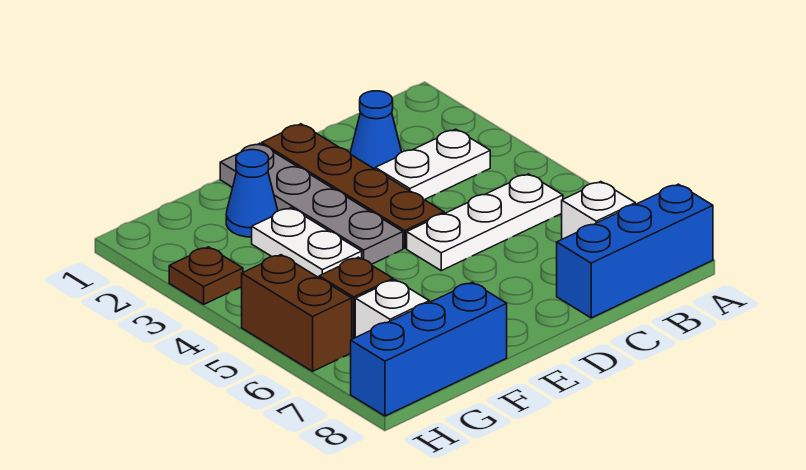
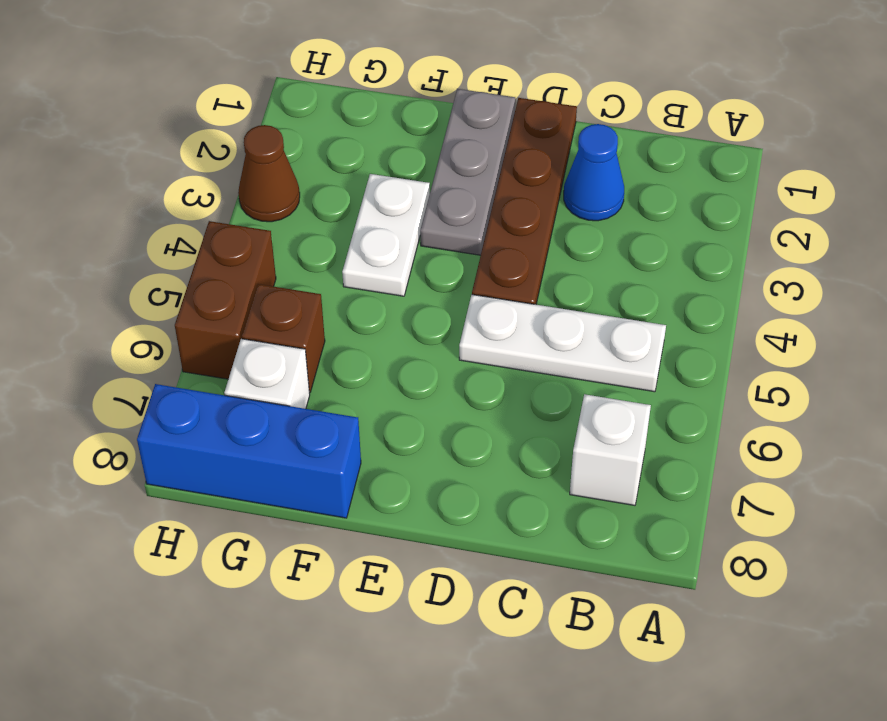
blue brick A8:C8 level 1 -> none
white plate B3:C3 level 1 -> none
grey plate E1:E4 level 1 -> grey plate E1:E3 level 1
blue cone F2 level 1 -> none
brown plate H3 level 1 -> brown cone H3 level 1

